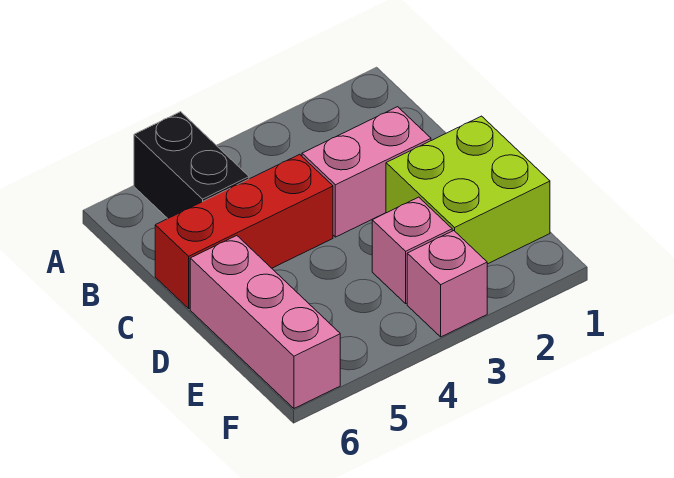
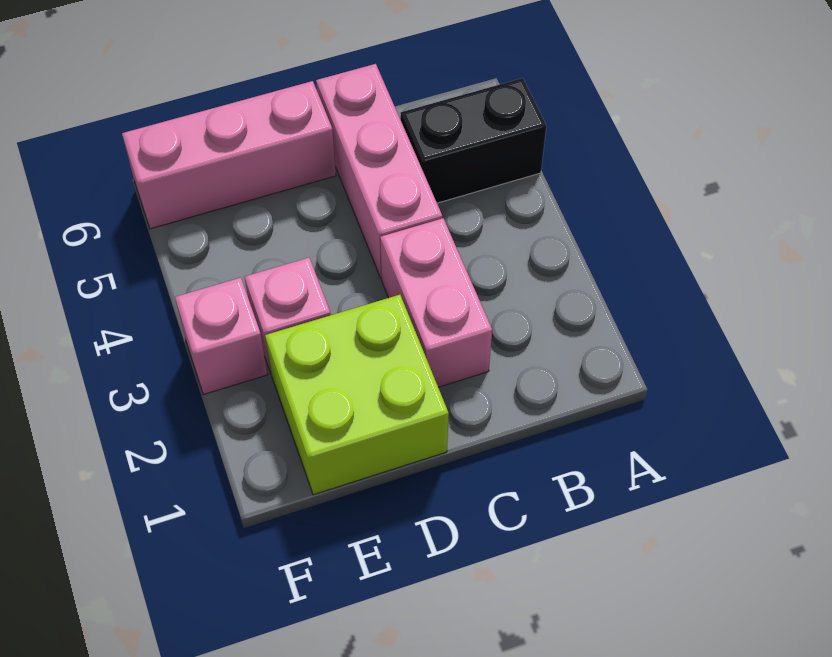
red brick C4:C6 level 1 -> pink brick C4:C6 level 1

